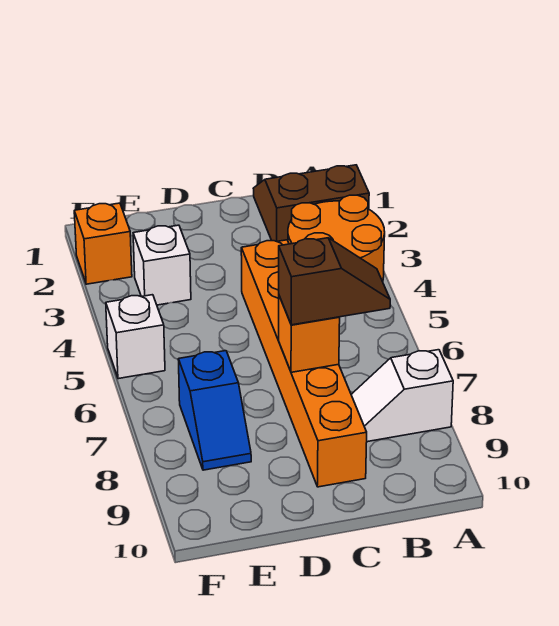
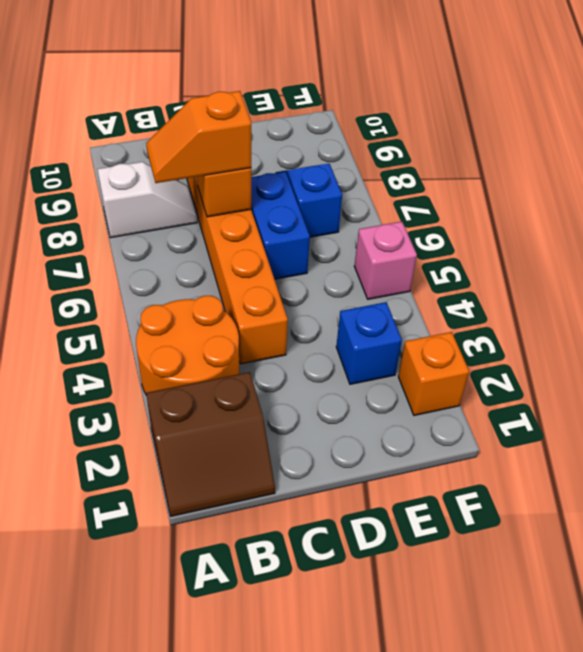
brown slope B7:C7 level 3 top C -> orange slope B7:C7 level 3 top C
none -> blue brick D6:D7 level 1
white brick E3 level 1 -> blue brick E3 level 1
white brick F5 level 1 -> pink brick F5 level 1

